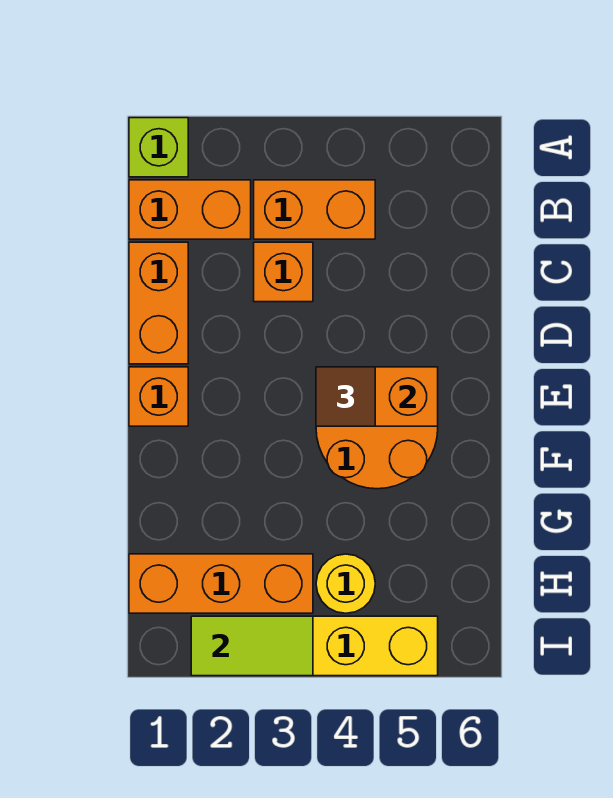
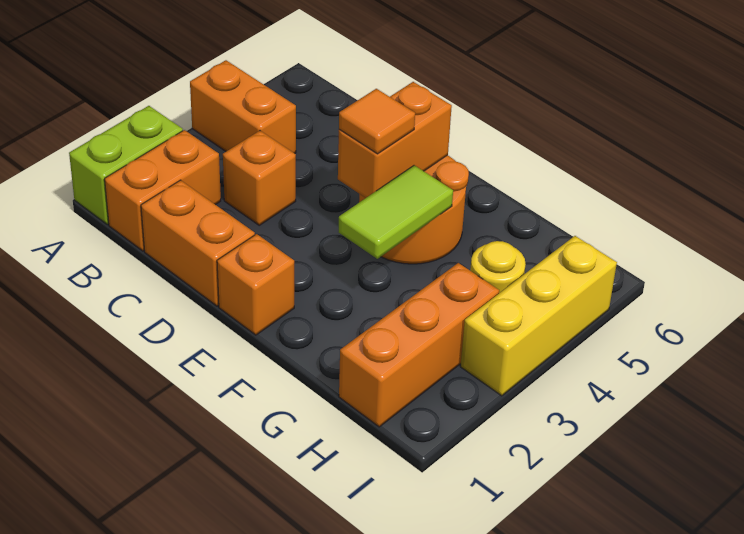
lime brick A1 level 1 -> lime brick A1:A2 level 1
orange brick B3:B4 level 1 -> orange brick A4:B4 level 1
brown tile E4 level 3 -> orange tile E4 level 3
lime tile I2:I3 level 2 -> lime tile F3:F4 level 2

